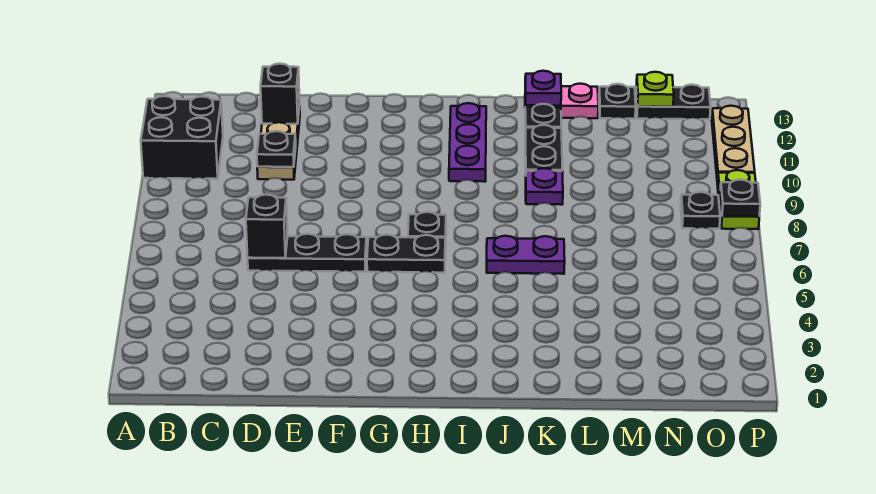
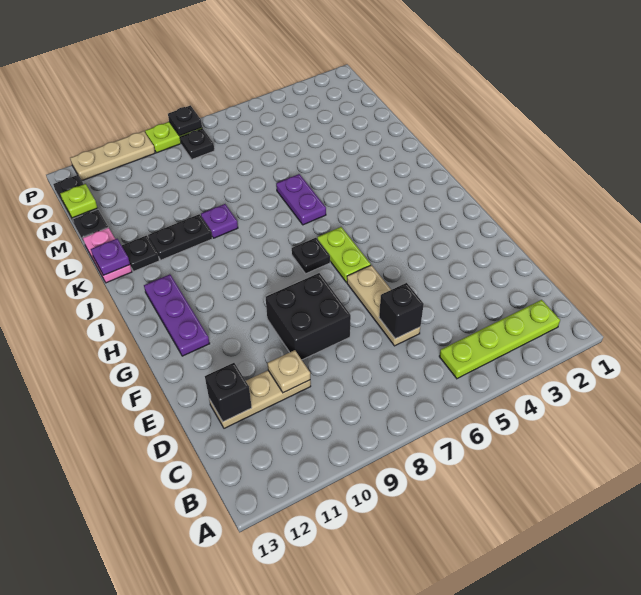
black brick A10:B11 level 1 -> black brick E8:F9 level 1
none -> lime plate B2:B5 level 1
black plate D6:F6 level 1 -> tan plate D6:F6 level 1
black plate D10 level 2 -> tan plate D10 level 2
black plate G6:H6 level 1 -> lime plate G6:H6 level 1
purple plate I10:I12 level 1 -> purple plate G12:I12 level 1

